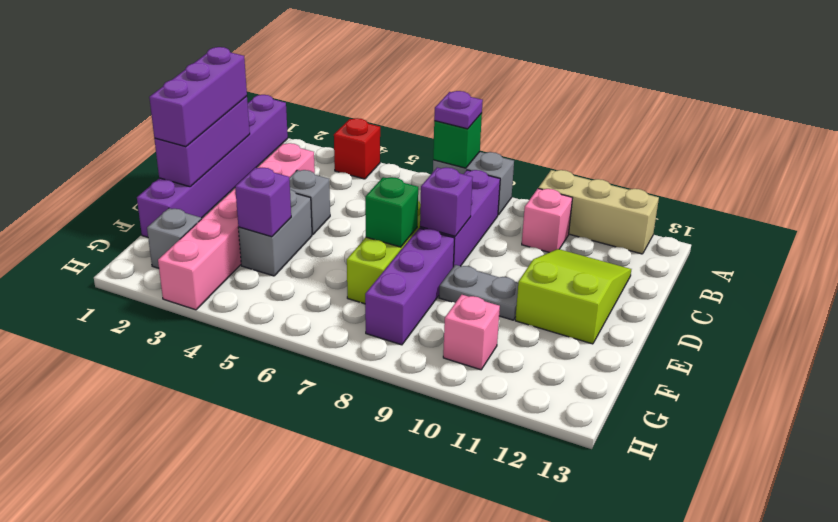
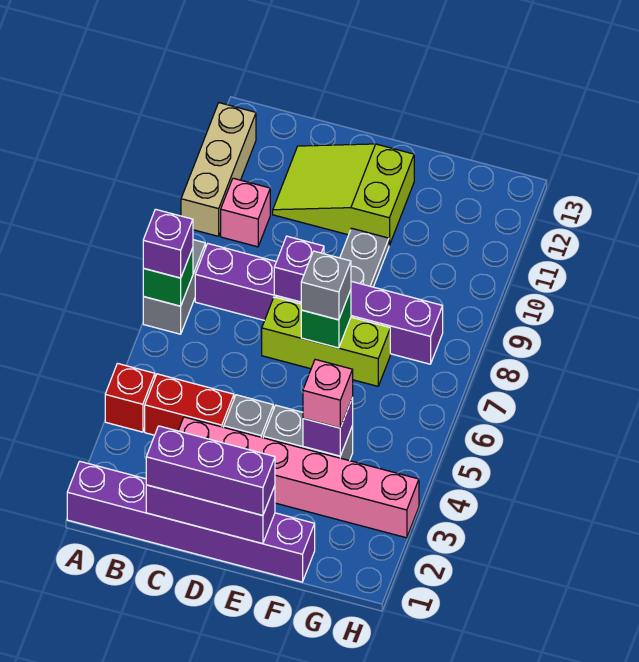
purple plate A7 level 3 -> purple brick A7 level 3
none -> red brick B4:C4 level 1
grey brick G2 level 1 -> grey brick E7 level 3
pink brick G10 level 1 -> pink brick F4 level 3

